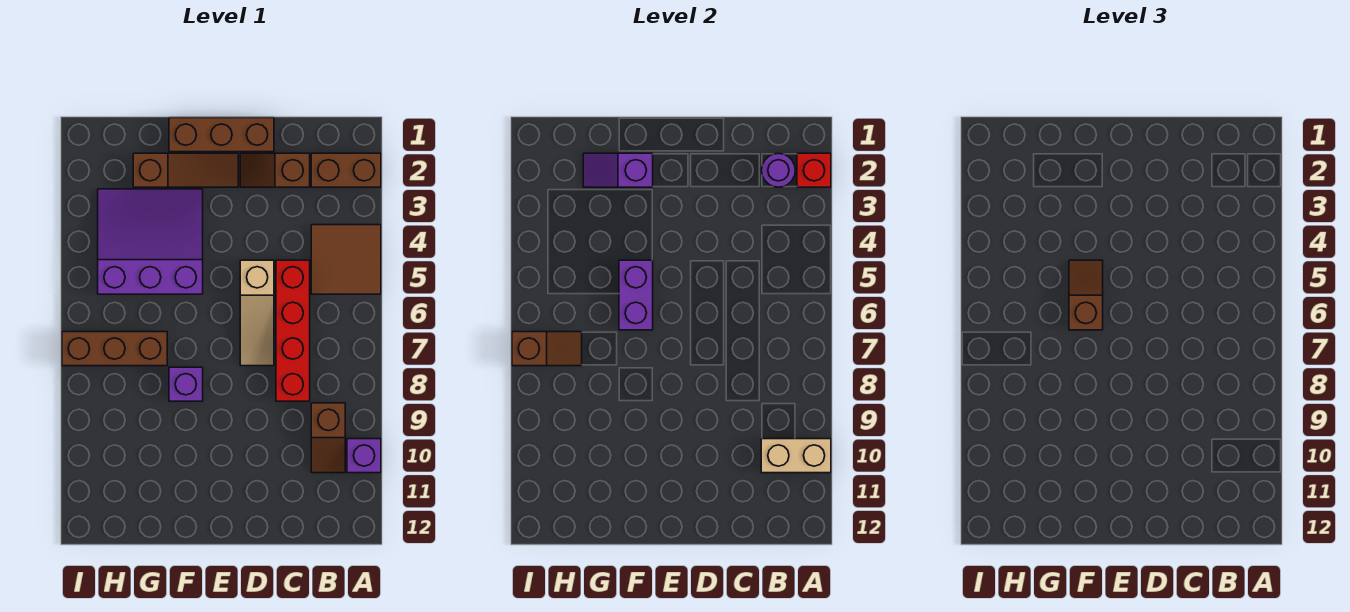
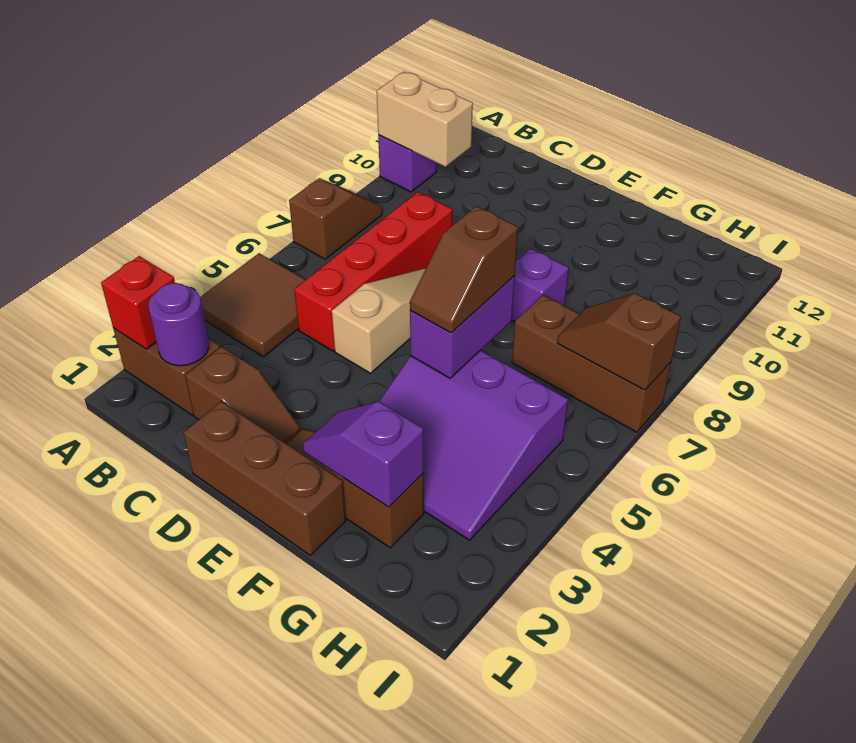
brown slope B9:B10 level 1 top 9 -> brown slope A7:A8 level 1 top 7
purple slope F2:G2 level 2 top F -> purple slope F2:G2 level 2 top G

